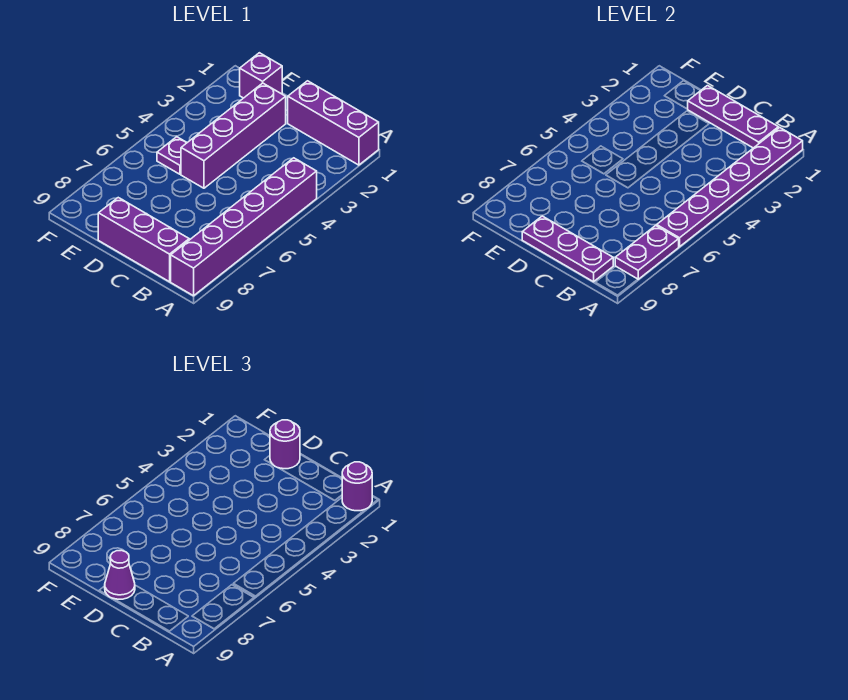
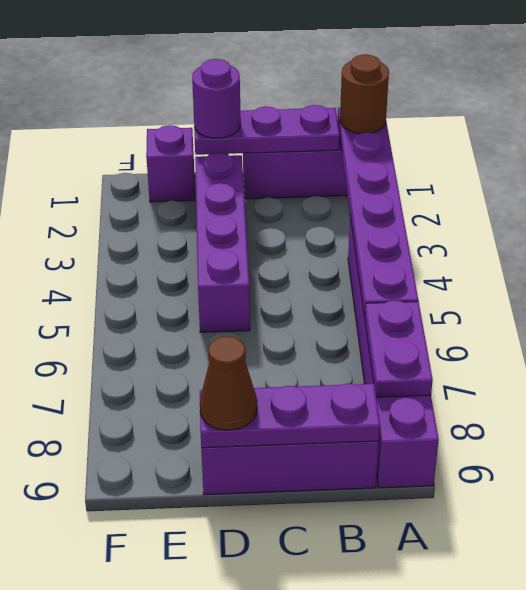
purple round brick A1 level 3 -> brown round brick A1 level 3
purple cone D9 level 3 -> brown cone D9 level 3
purple plate E5 level 1 -> none

